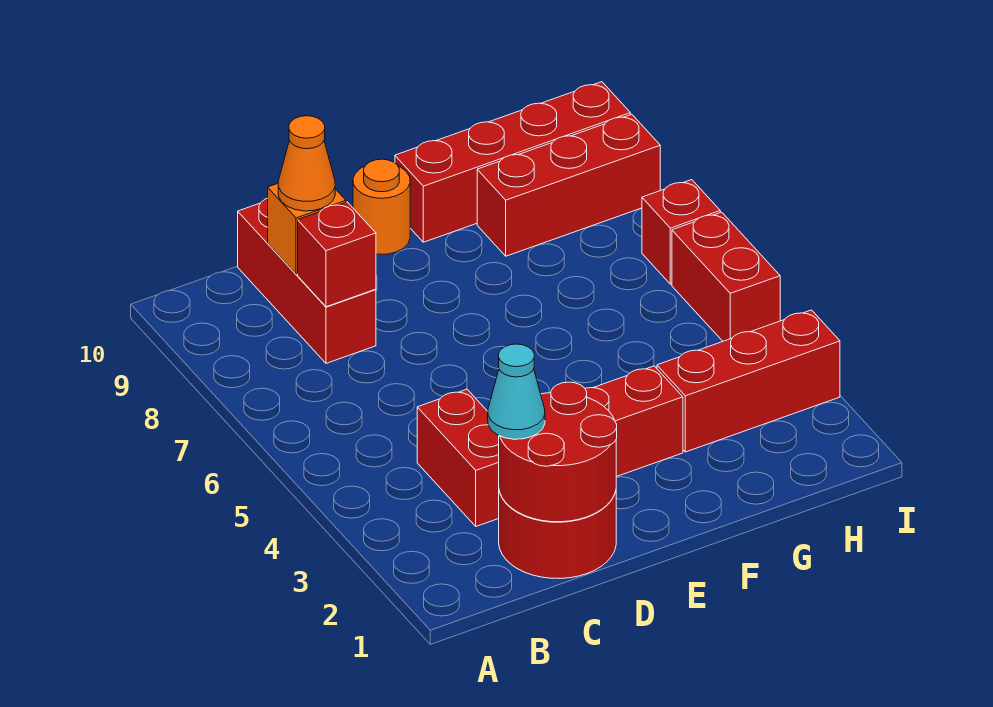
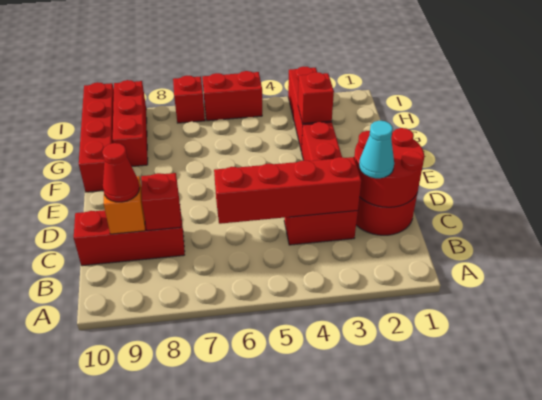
none -> red brick C3:C6 level 2
orange cone C9 level 3 -> red cone C9 level 3
orange round brick E10 level 1 -> none
none -> red brick G3 level 2

